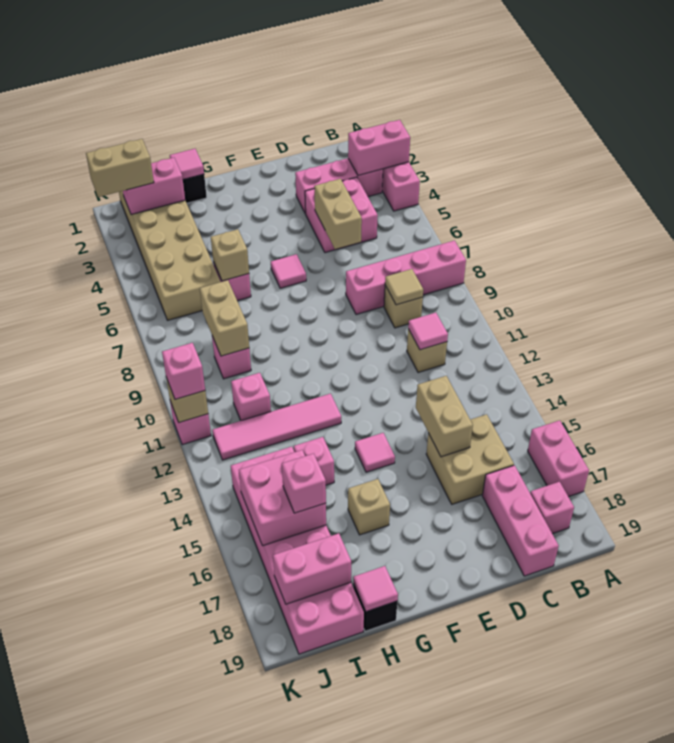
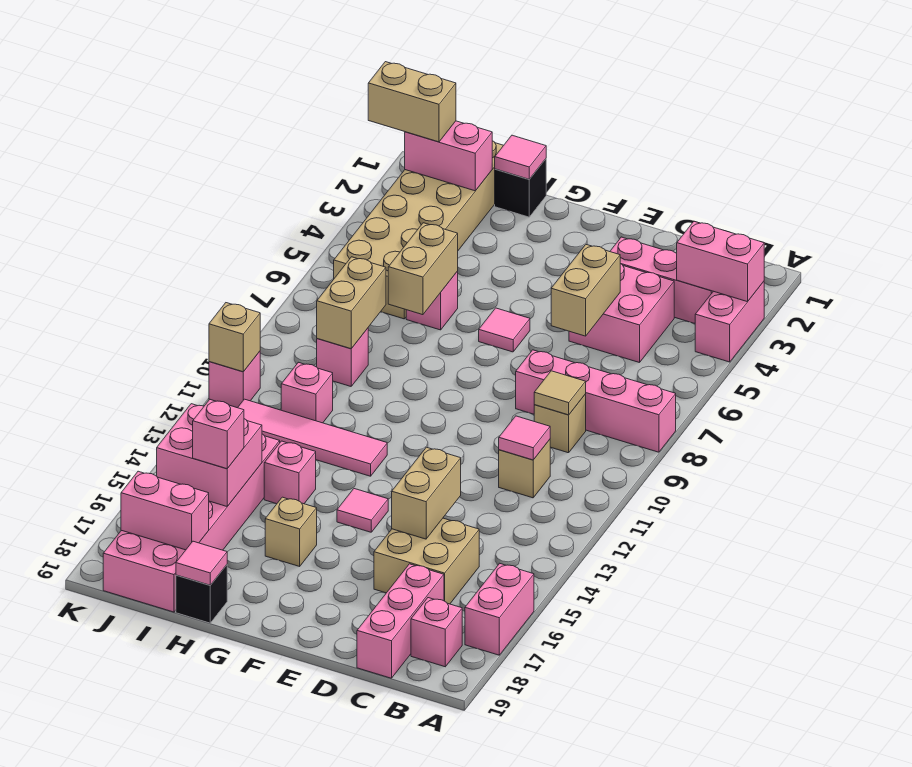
tan brick H6 level 2 -> tan brick H6:H7 level 2
pink brick K11 level 3 -> none

